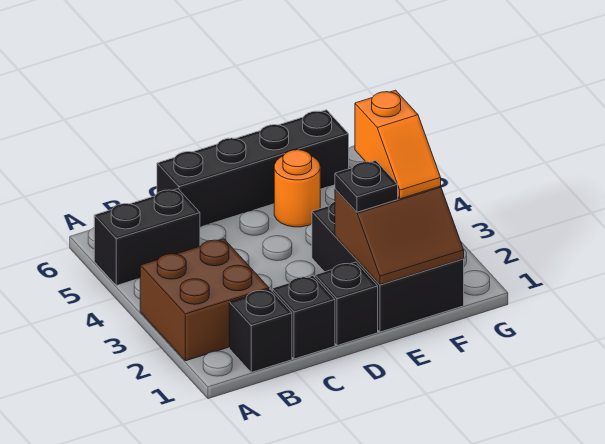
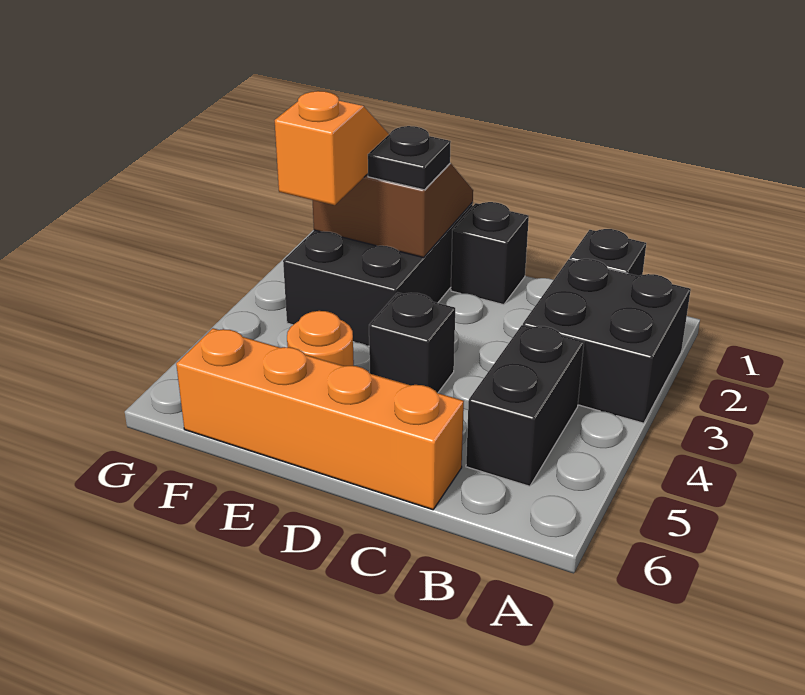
brown brick A2:B3 level 1 -> black brick A2:B3 level 1
black brick A5:B5 level 1 -> black brick B4:B5 level 1
black brick C1 level 1 -> black brick D4 level 1
black brick C6:F6 level 1 -> orange brick C6:F6 level 1

